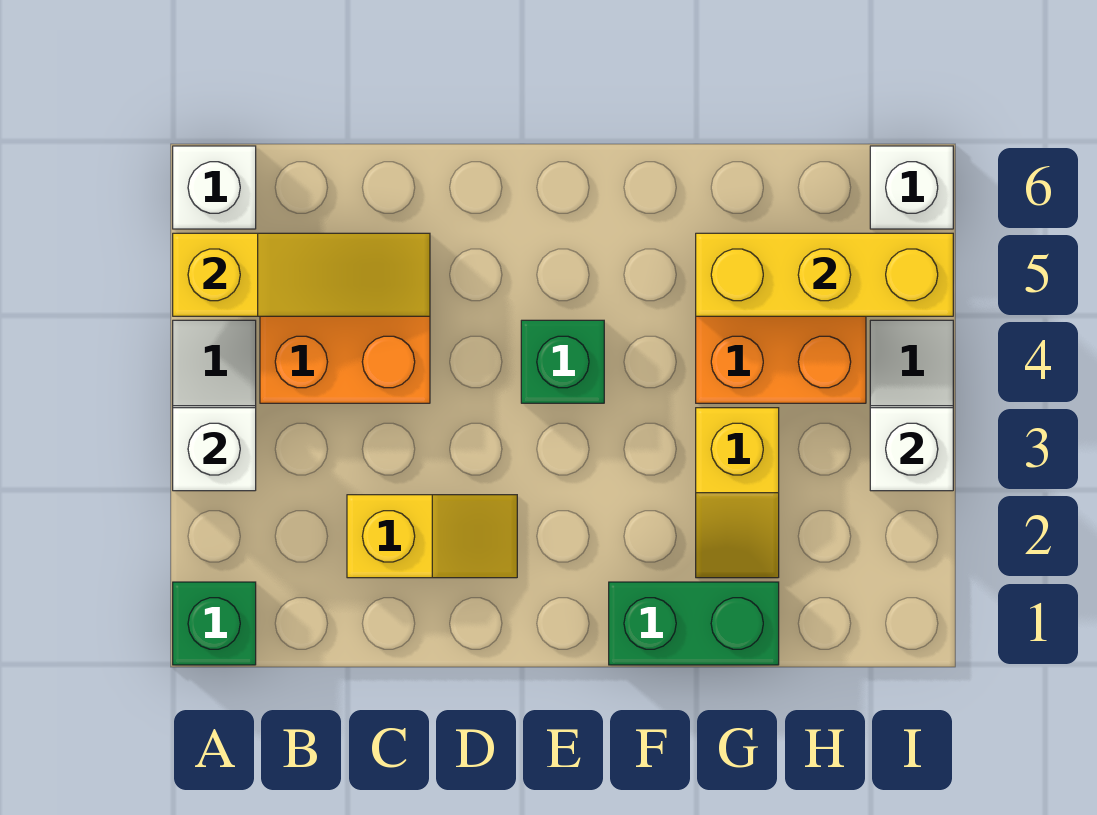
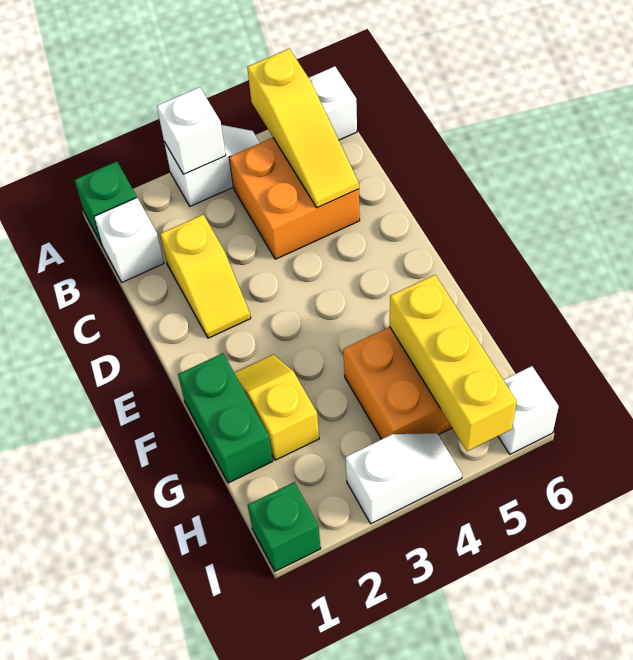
green brick E4 level 1 -> green brick I1 level 1
yellow slope G2:G3 level 1 top 3 -> yellow slope F2:G2 level 1 top G
white brick I3 level 2 -> white brick B1 level 1

